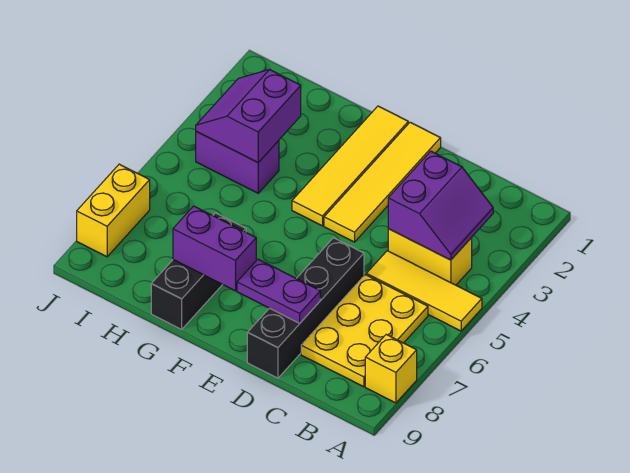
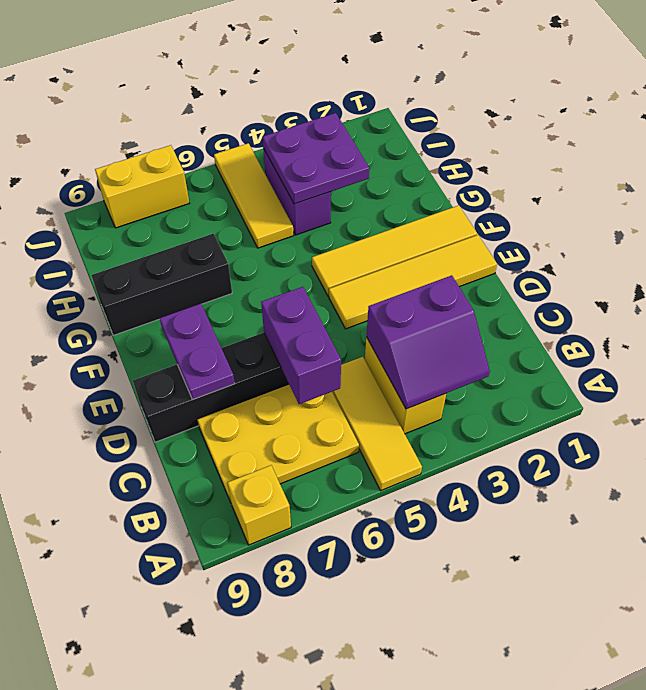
purple brick F8:G8 level 2 -> purple brick C6:D6 level 2
purple slope H3:I4 level 2 top H -> purple plate H3:I4 level 2
none -> yellow tile H5:J5 level 1

